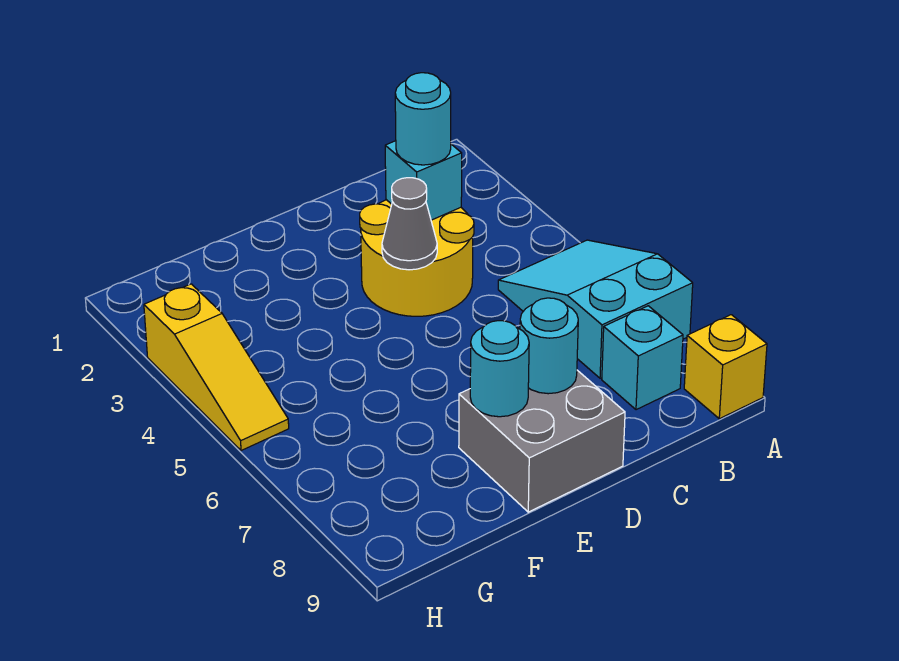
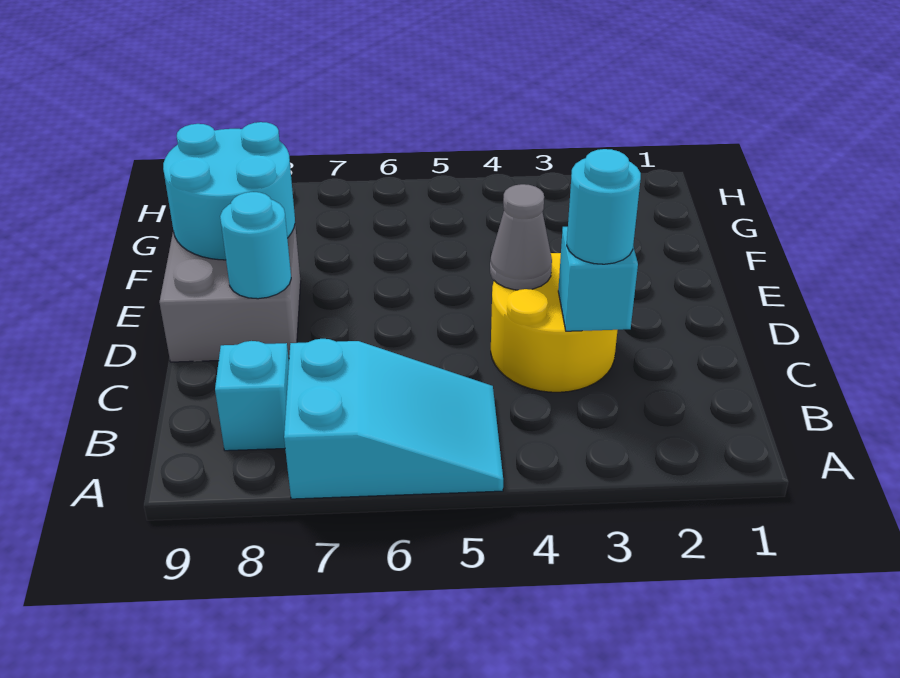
yellow brick A9 level 1 -> none
cyan round brick E8 level 2 -> cyan round brick E8:F9 level 2
yellow slope H3:H5 level 1 top 3 -> none

